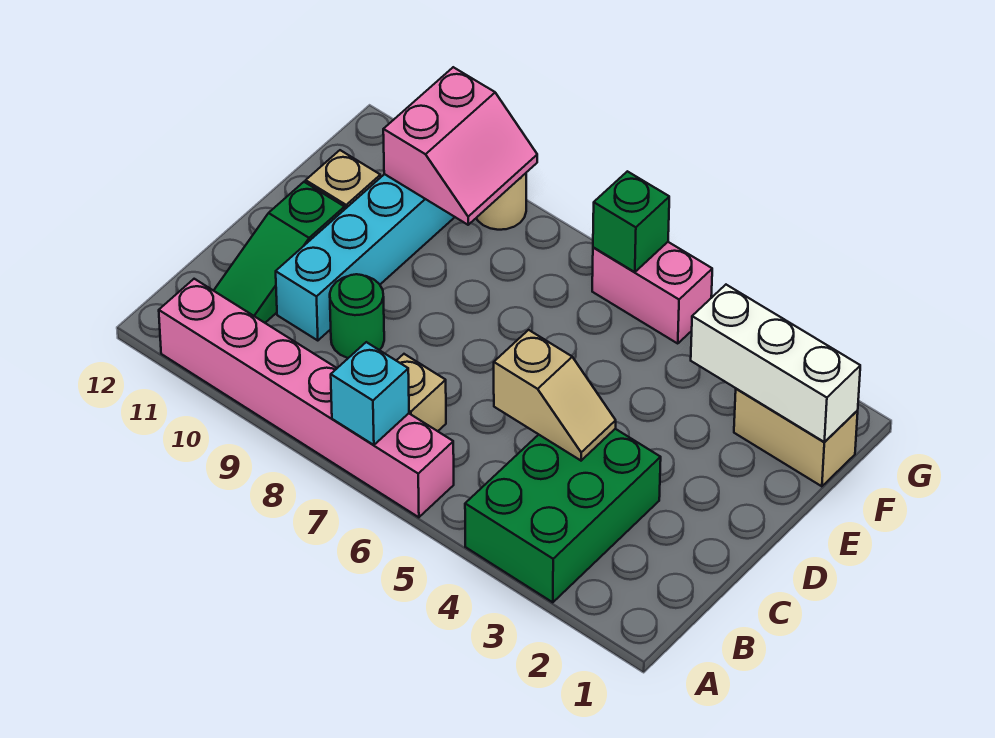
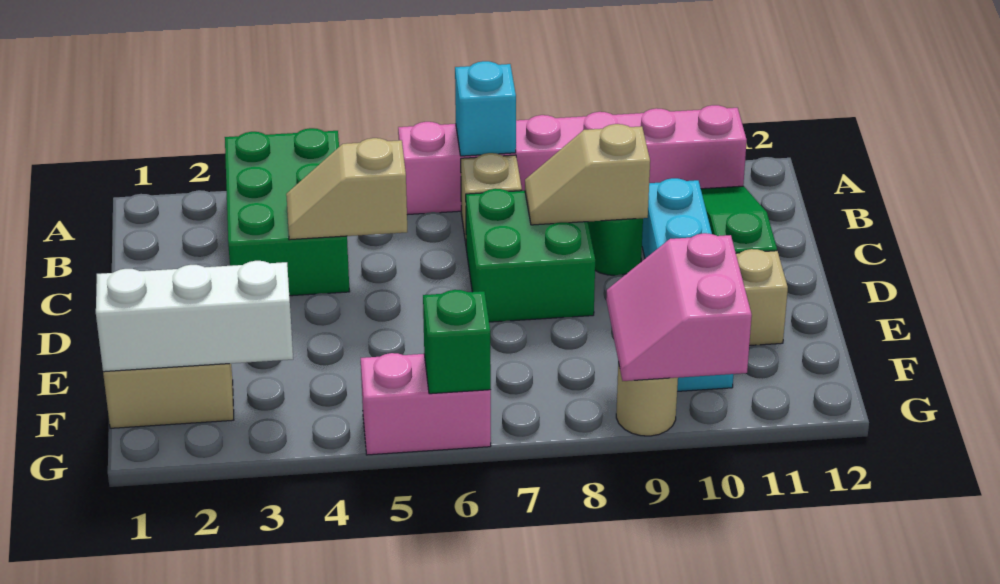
none -> green brick C7:D8 level 1
none -> tan slope C8:C9 level 2 top 9

